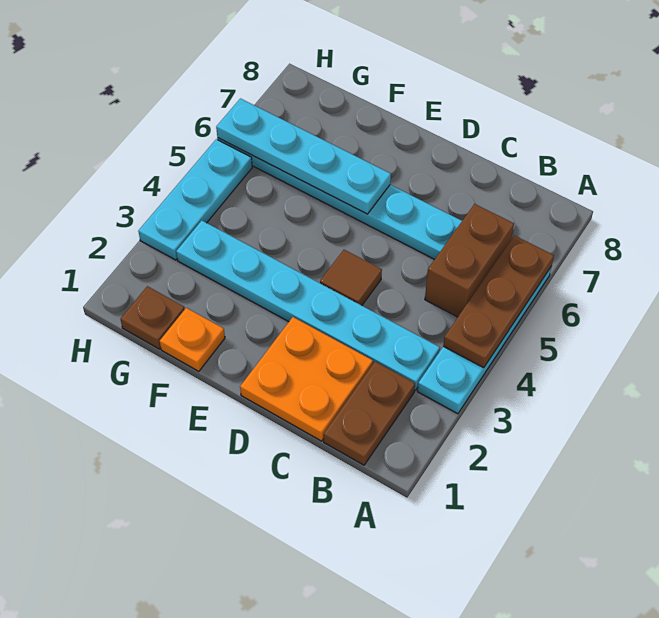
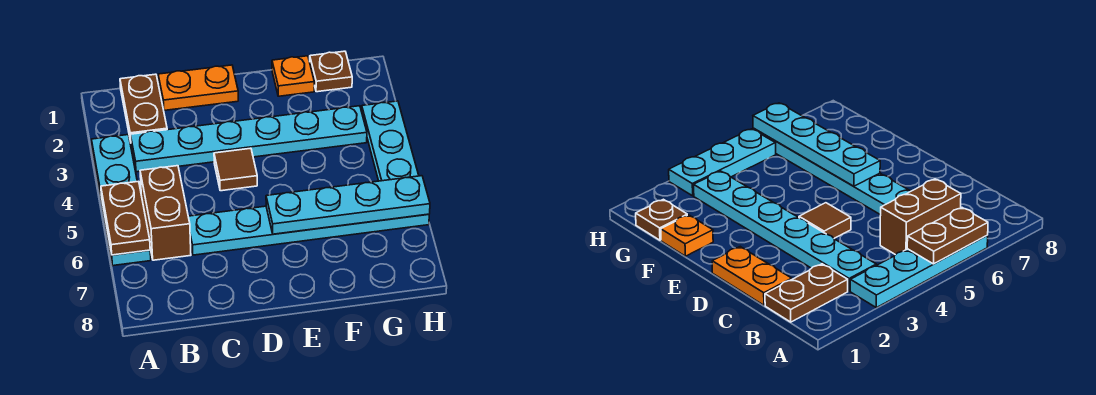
brown plate A4:A6 level 2 -> brown plate A5:A6 level 2
orange plate C1:D2 level 1 -> orange plate C1:D1 level 1

